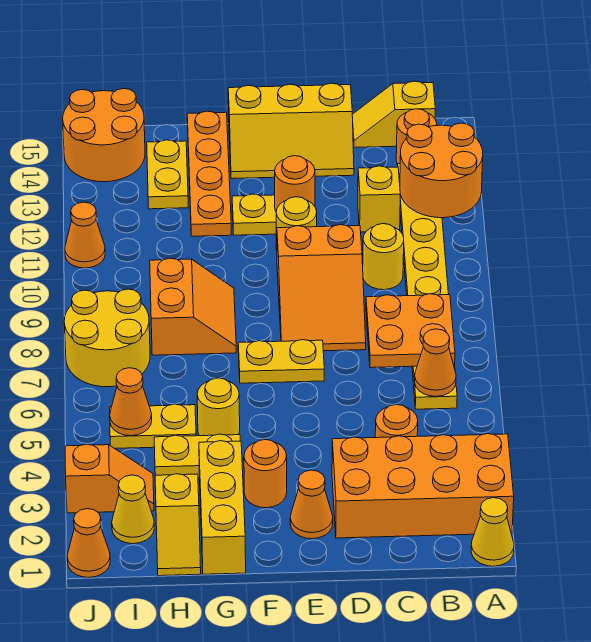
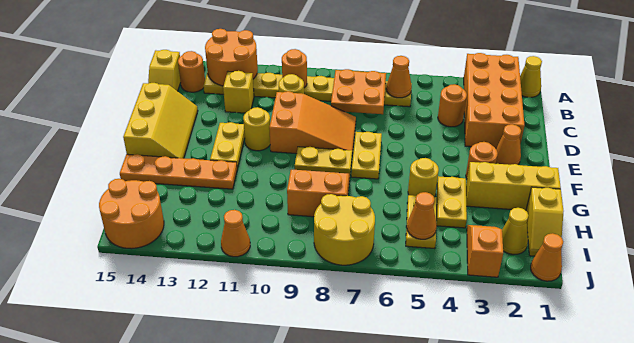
orange round brick E12 level 2 -> orange round brick B10 level 2
yellow slope H1:H2 level 1 top 2 -> yellow slope H1:I1 level 1 top H
yellow plate H13:H14 level 1 -> yellow plate F8:F9 level 1

